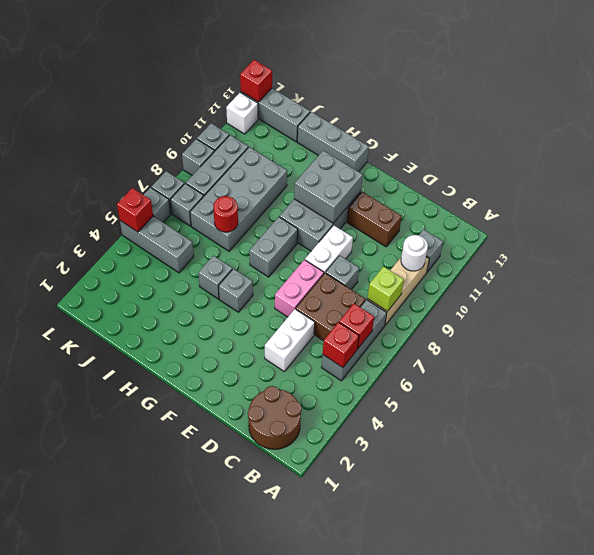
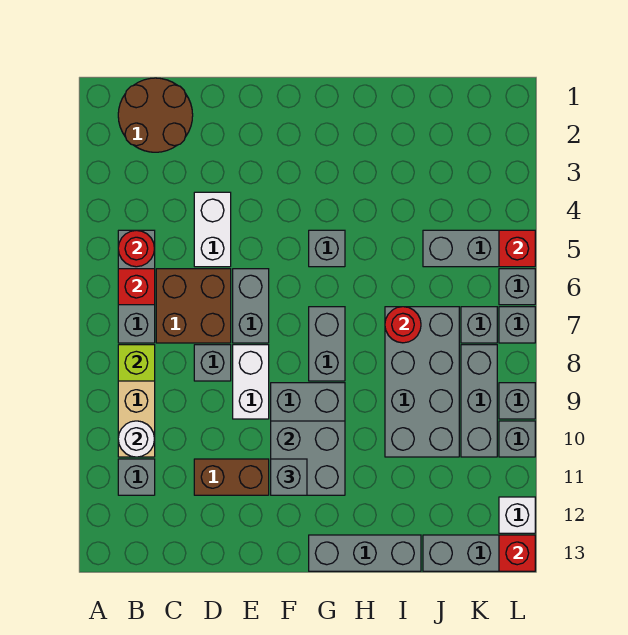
red brick B5 level 2 -> red round brick B5 level 2
pink brick E6:E7 level 1 -> grey brick E6:E7 level 1
grey brick H5 level 1 -> grey brick F11 level 3

